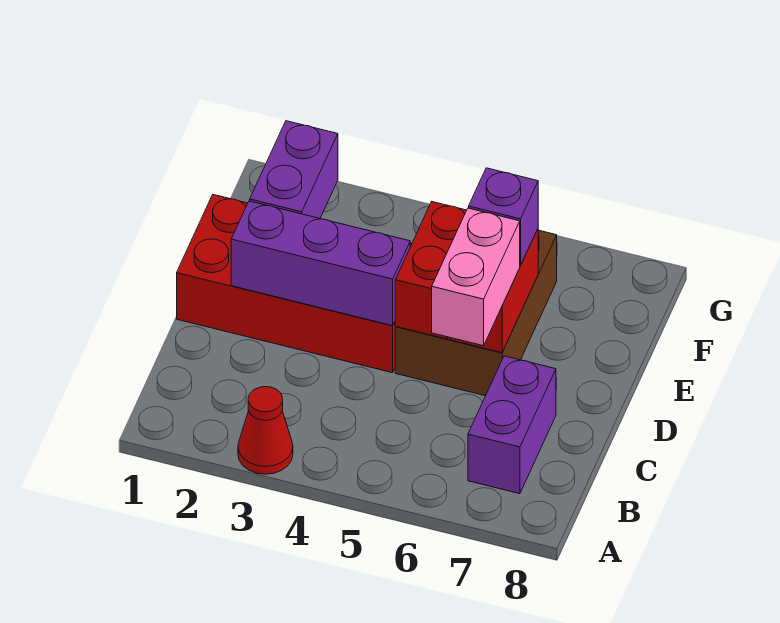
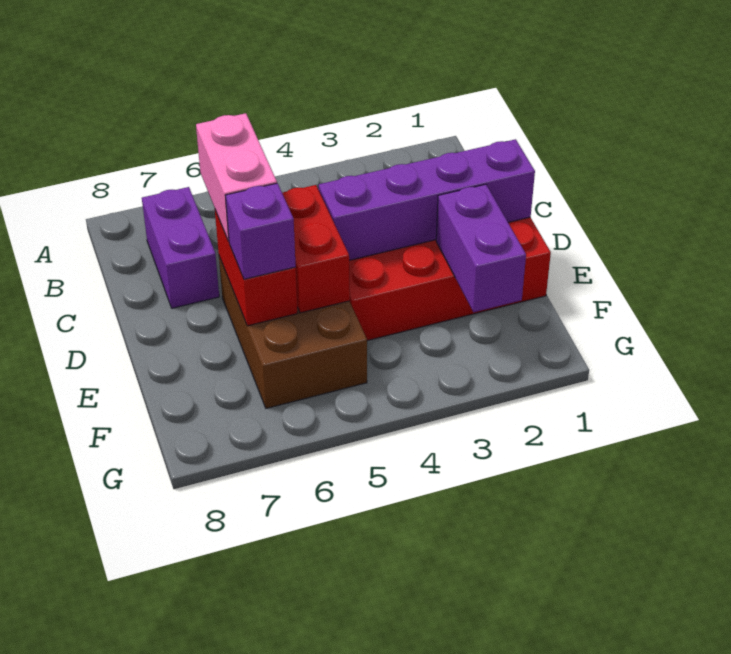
red cone A3 level 1 -> none
purple brick D2:D4 level 2 -> purple brick D1:D4 level 2

